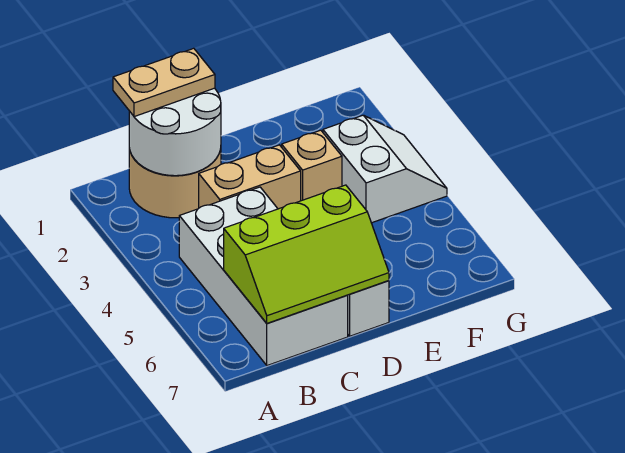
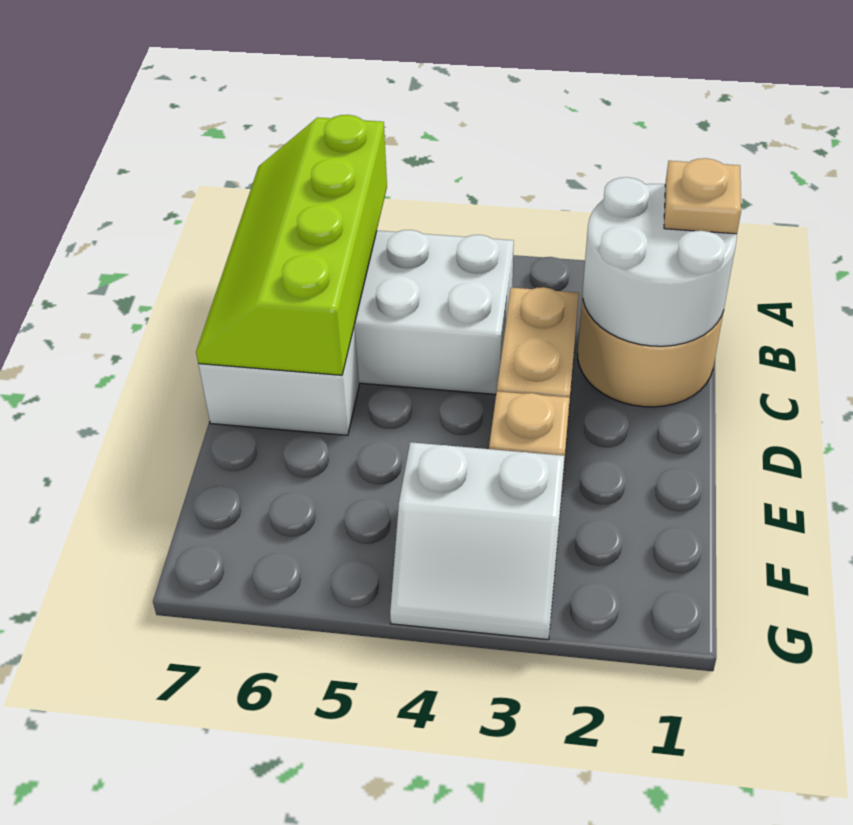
tan plate B1:C1 level 3 -> tan plate B1 level 3
lime slope B6:D7 level 2 top 6 -> lime slope A6:D7 level 2 top 6

